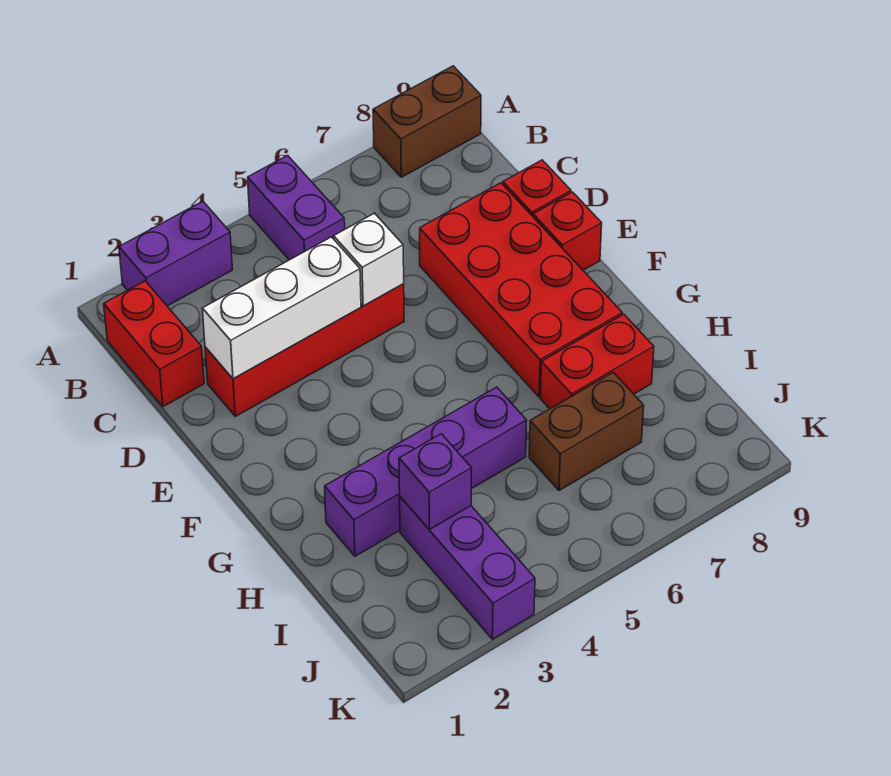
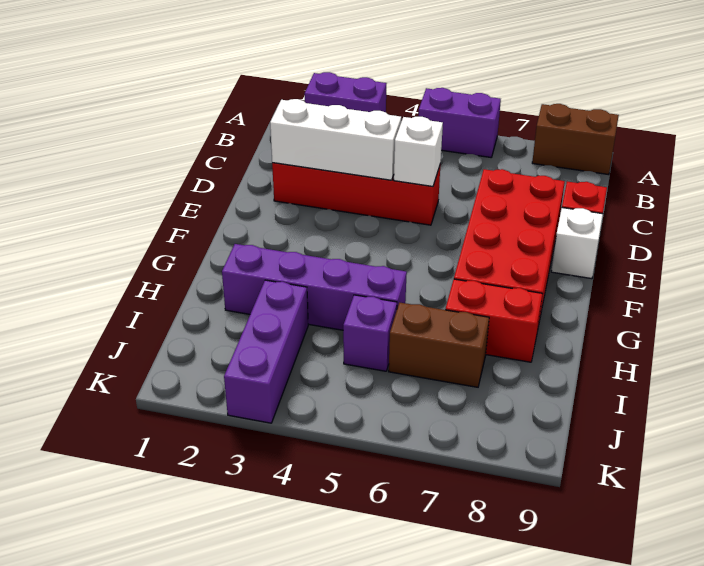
purple brick A5:B5 level 1 -> purple brick A5:A6 level 1
red brick B1:C1 level 1 -> none
red brick E9 level 1 -> white brick E9 level 1
purple brick I3 level 2 -> purple brick I5 level 1

